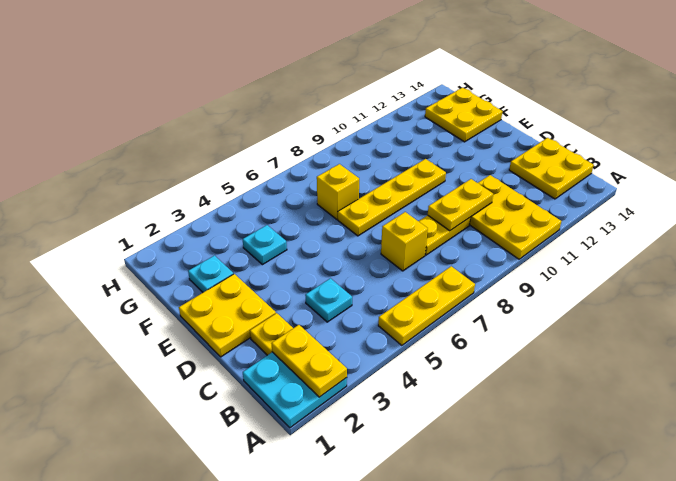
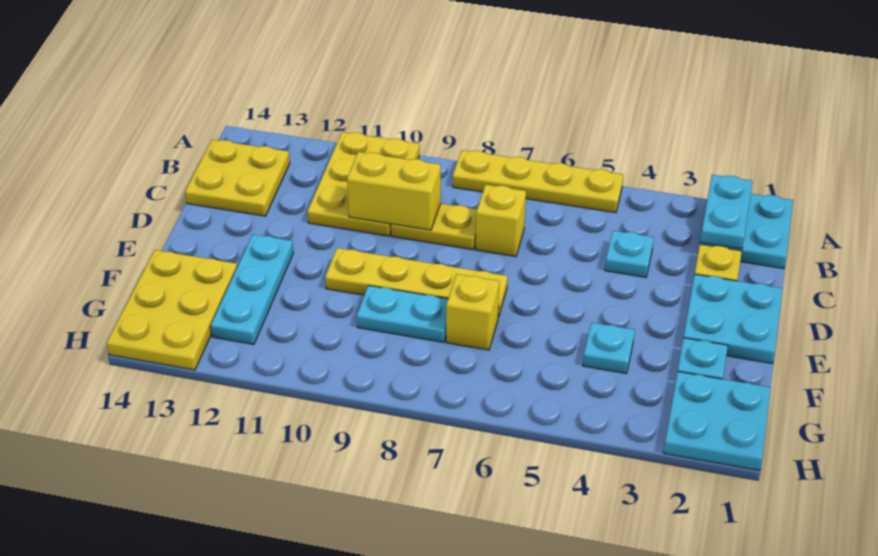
yellow plate A2:B2 level 2 -> cyan plate A2:B2 level 2
yellow plate A5:A7 level 1 -> yellow plate A5:A8 level 1
yellow plate C9:C10 level 2 -> yellow brick C9:C10 level 2
yellow plate D1:E2 level 1 -> cyan plate D1:E2 level 1
none -> cyan plate E12:G12 level 1
none -> cyan plate F8:F9 level 1
yellow plate F13:G14 level 1 -> yellow plate F13:H14 level 1
none -> cyan plate G1:H2 level 1

